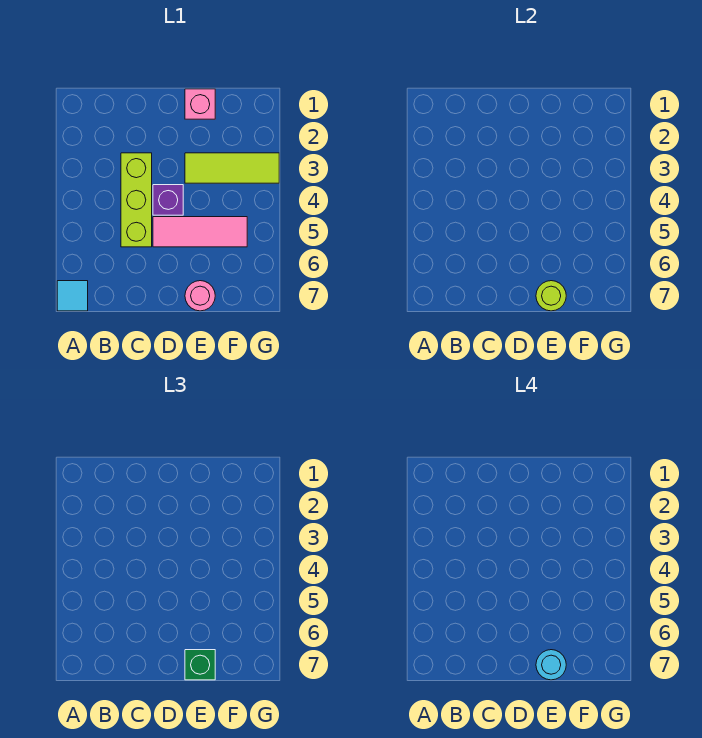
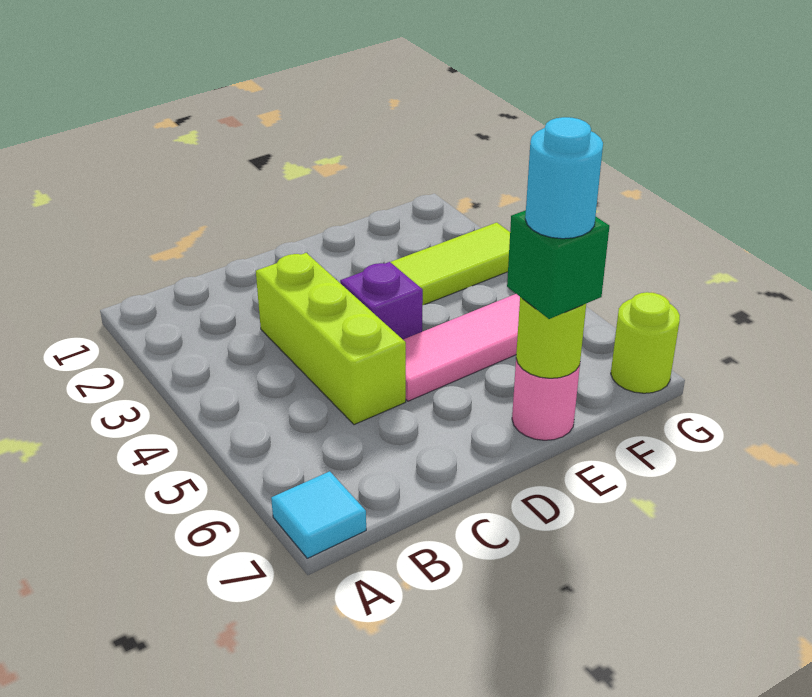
pink brick E1 level 1 -> none
none -> lime round brick G7 level 1

